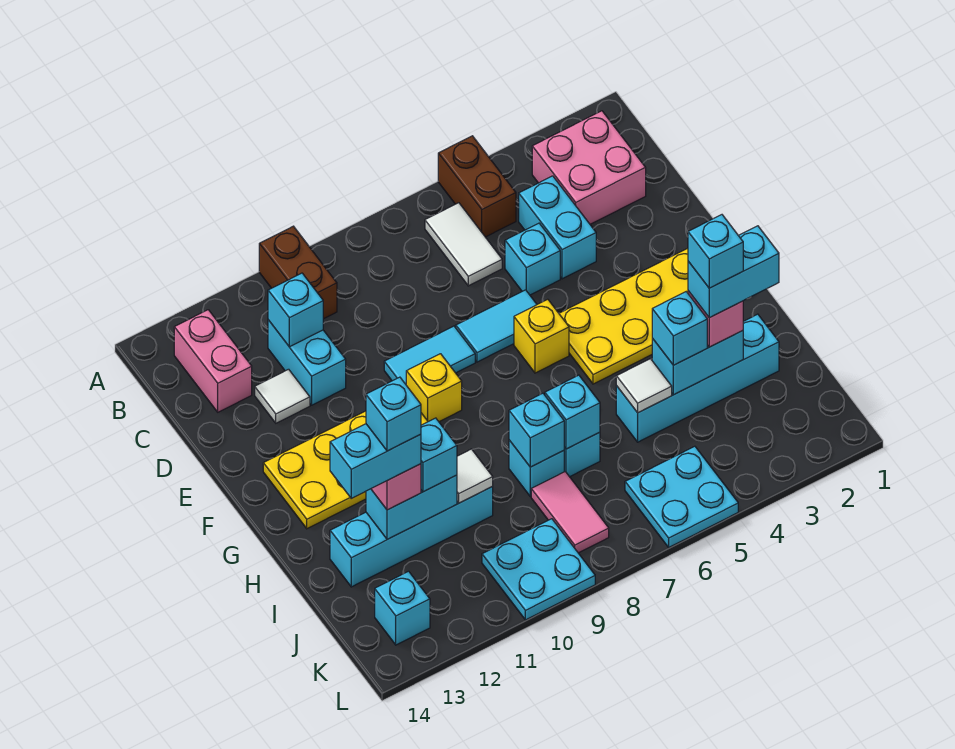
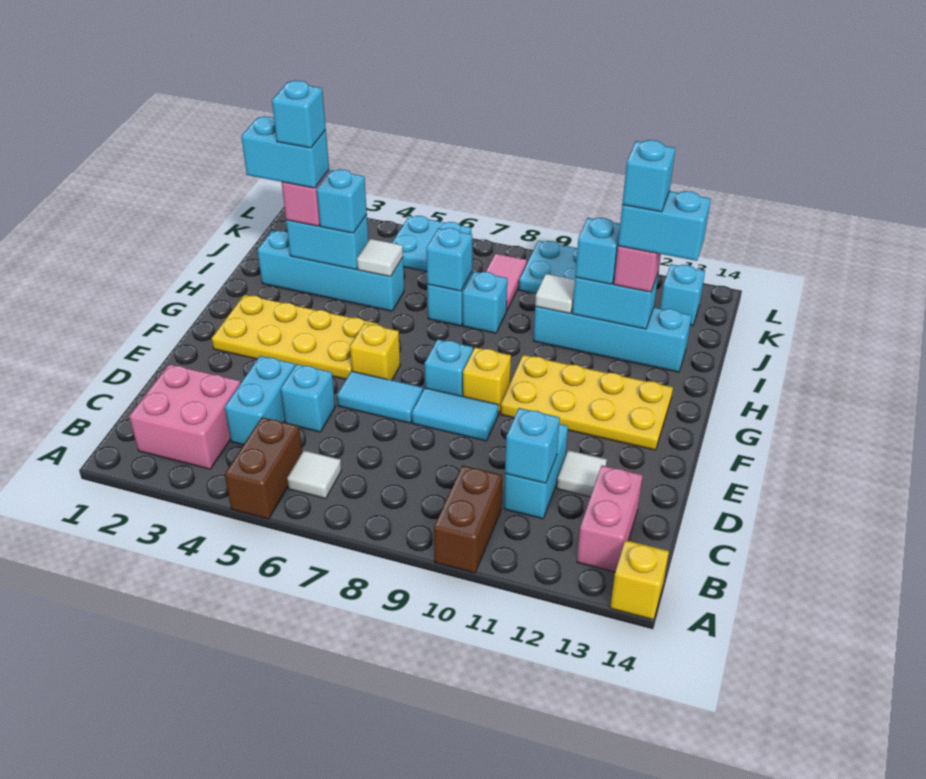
none -> yellow brick A14 level 1
white tile B6:C6 level 1 -> white tile B6 level 1
cyan brick I8 level 2 -> cyan brick F8 level 1

